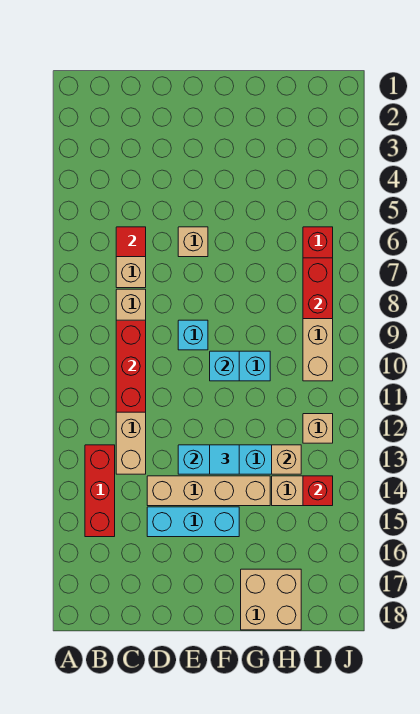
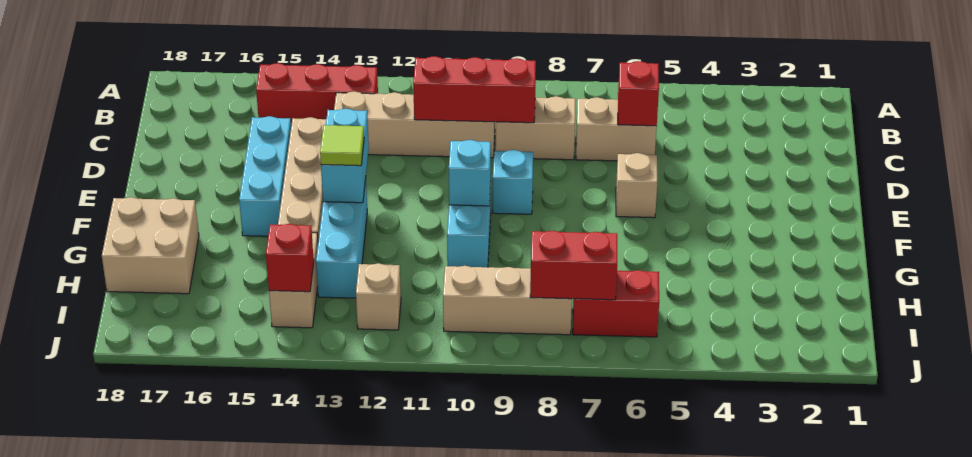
red tile C6 level 2 -> red brick C6 level 2
cyan tile F13 level 3 -> lime tile F13 level 3
tan brick H13 level 2 -> none

